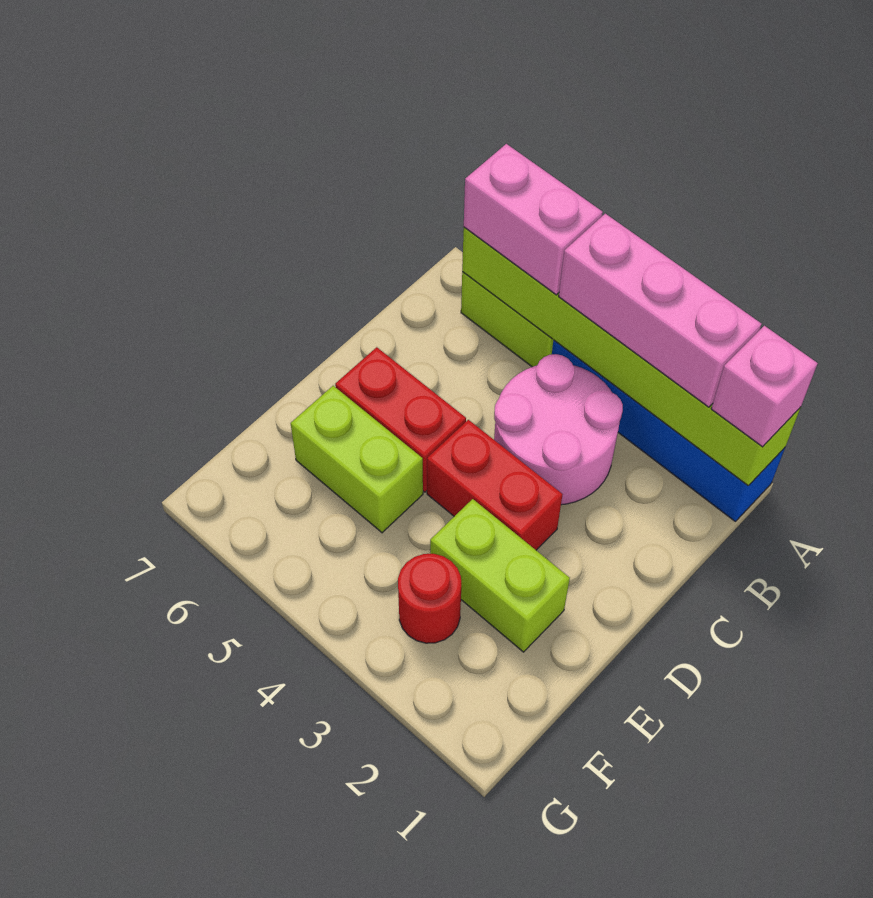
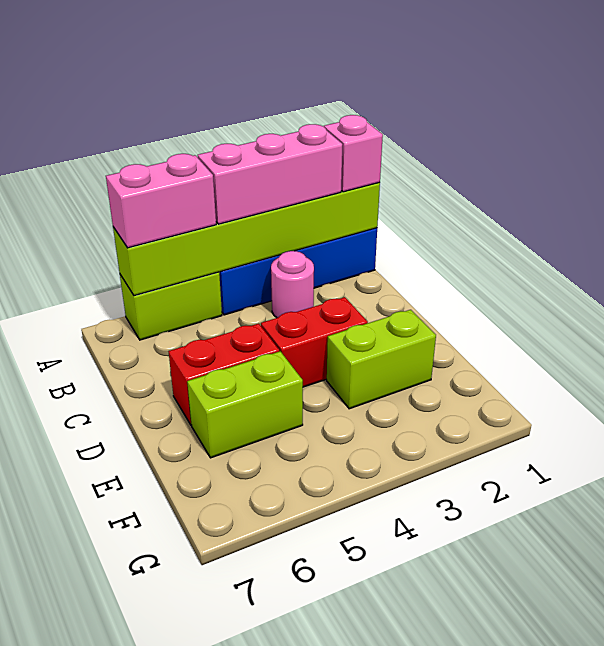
pink round brick B3:C4 level 1 -> pink round brick B3 level 1
red round brick F3 level 1 -> none

